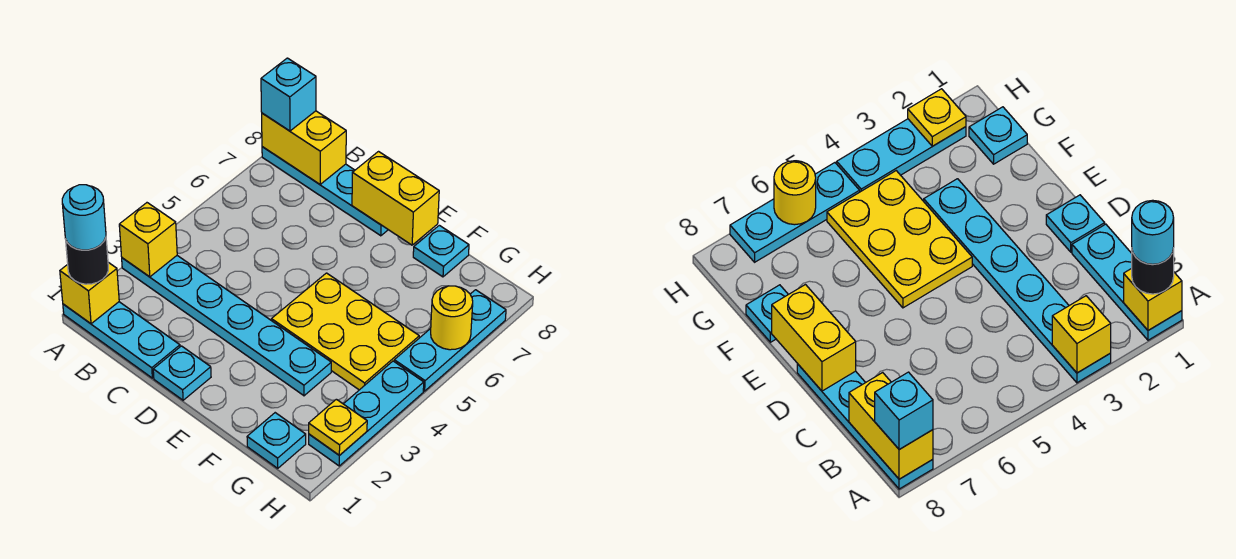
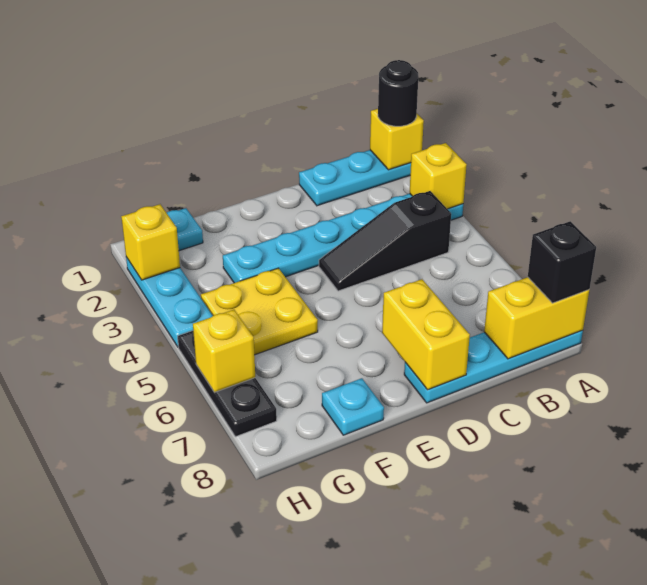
cyan round brick A1 level 4 -> none
cyan brick A8 level 3 -> black brick A8 level 3
none -> black slope B4:D4 level 1 top B
cyan plate D1 level 1 -> none
yellow brick D8:E8 level 2 -> yellow brick D7:D8 level 2
yellow plate E4:G5 level 1 -> yellow plate F4:G5 level 1
yellow plate H2 level 2 -> yellow brick H2 level 2
cyan plate H5:H7 level 1 -> black plate H5:H7 level 1
yellow round brick H6 level 2 -> yellow brick H6 level 2

